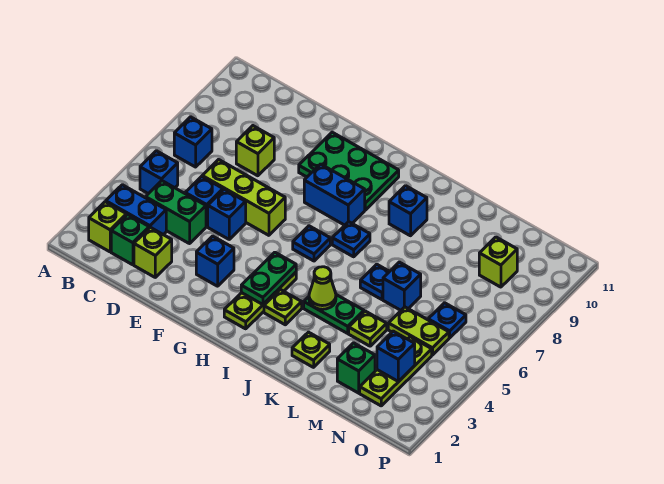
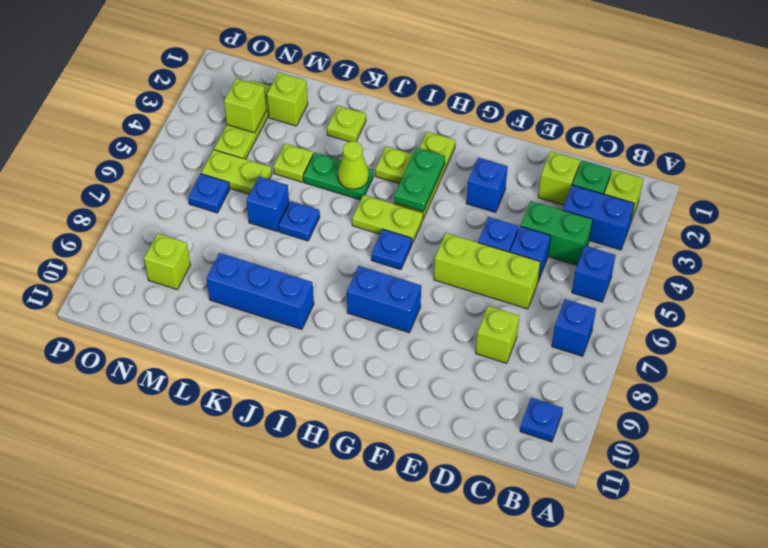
green plate F9:H10 level 1 -> none
none -> lime plate H5:I5 level 1
blue plate I7 level 1 -> blue plate B10 level 1
blue brick J9 level 1 -> blue brick J9:L9 level 1
green brick M2 level 1 -> lime brick M2 level 1
blue brick N3 level 2 -> lime brick N3 level 2

